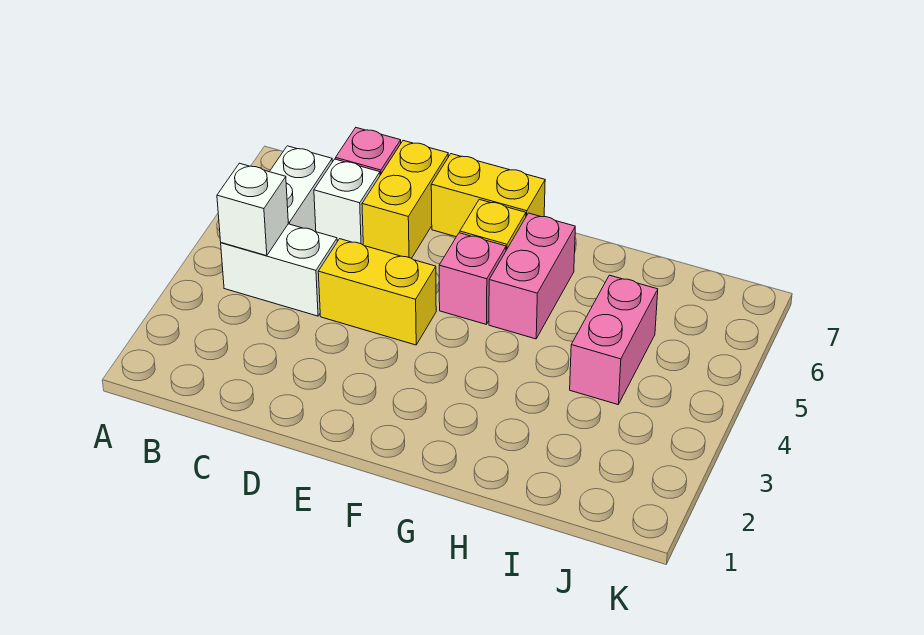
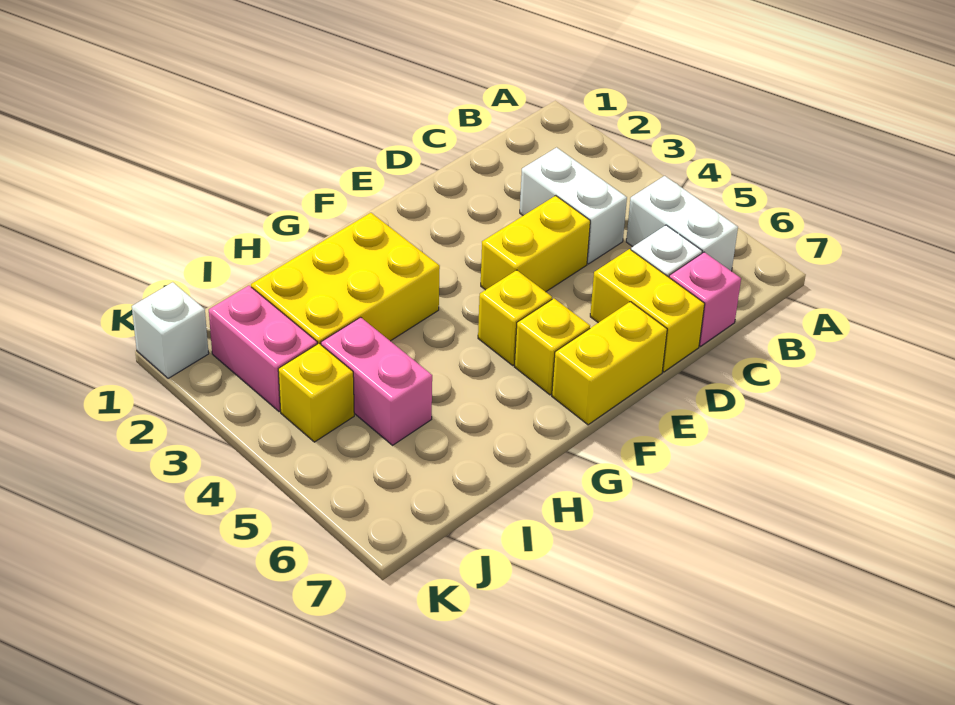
white brick B4:C4 level 1 -> white brick C3:C4 level 1
white brick B4 level 2 -> white brick K1 level 1
pink brick F5 level 1 -> yellow brick F5 level 1
none -> yellow brick G2:I3 level 1
pink brick G5:G6 level 1 -> pink brick J2:J3 level 1
none -> yellow brick J4 level 1

